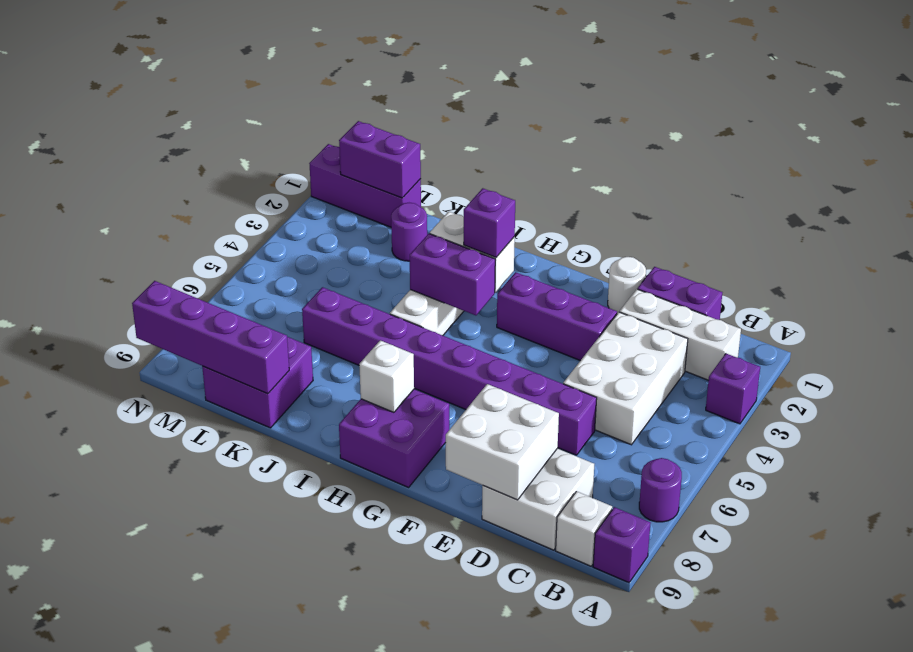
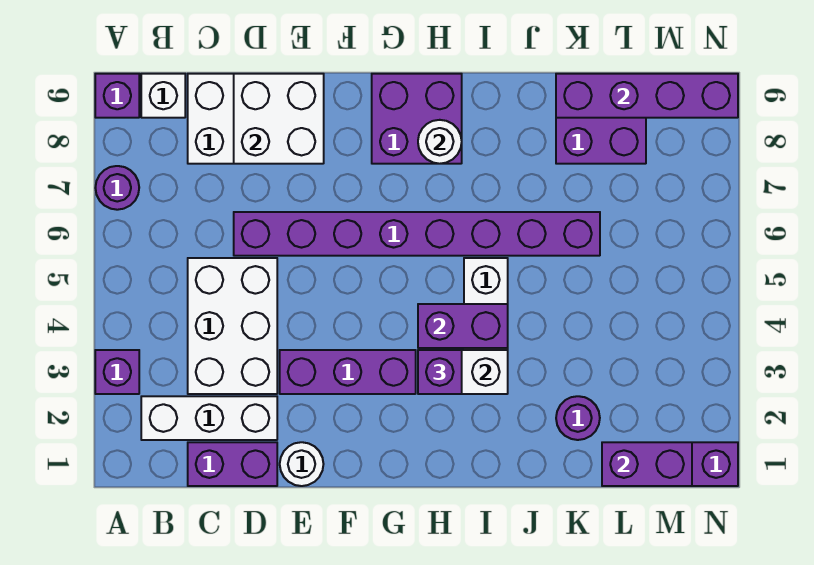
white brick H8 level 2 -> white round brick H8 level 2

